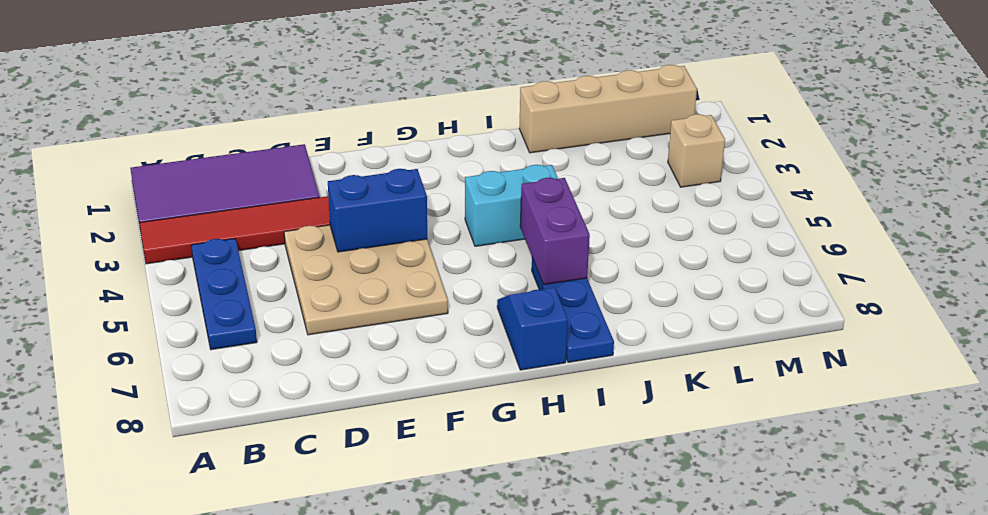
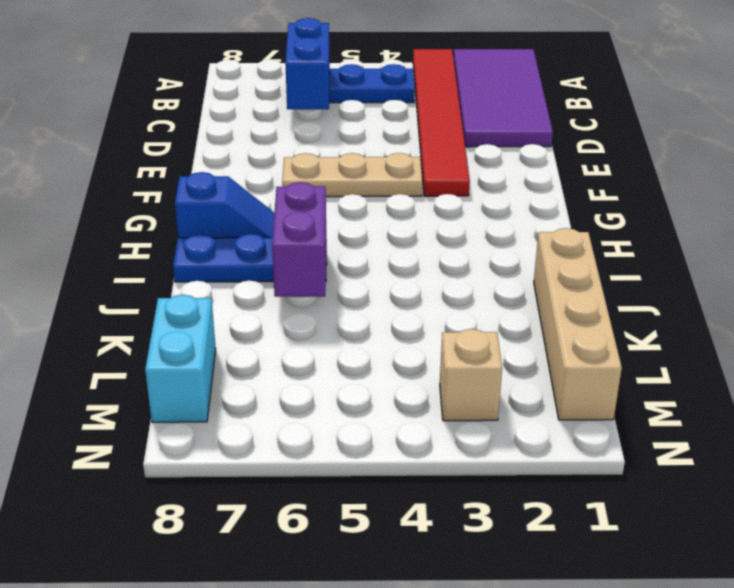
tan plate D4:F6 level 1 -> tan plate F4:F6 level 1
blue brick E4:F4 level 2 -> blue brick B6:C6 level 2
cyan brick H4:I4 level 1 -> cyan brick L8:M8 level 1
purple brick I5:I6 level 2 -> purple brick I6:J6 level 2

